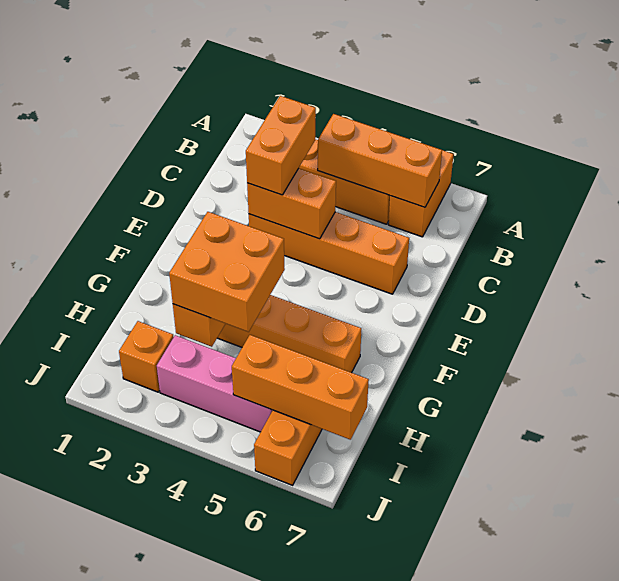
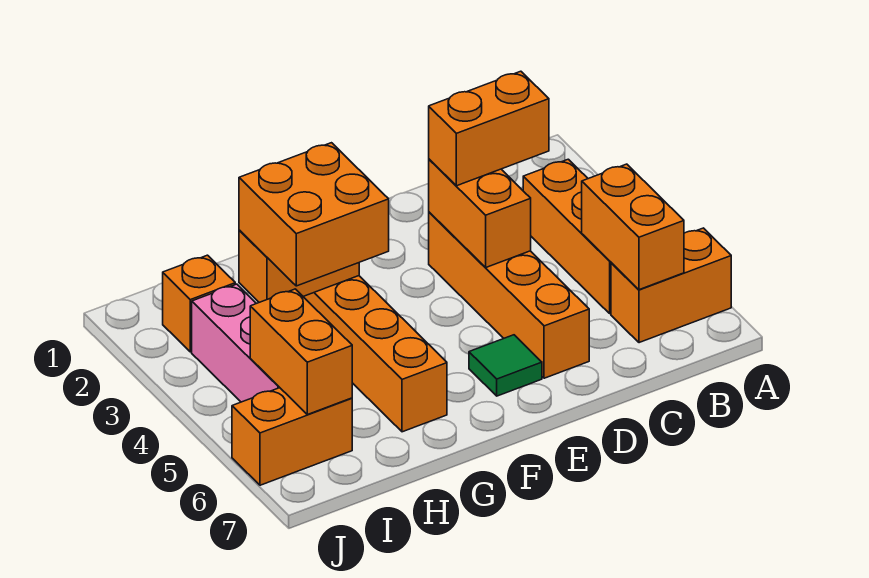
orange brick B4:B6 level 2 -> orange brick B5:B6 level 2
none -> green tile E6 level 1
orange brick I5:I7 level 2 -> orange brick I5:I6 level 2

